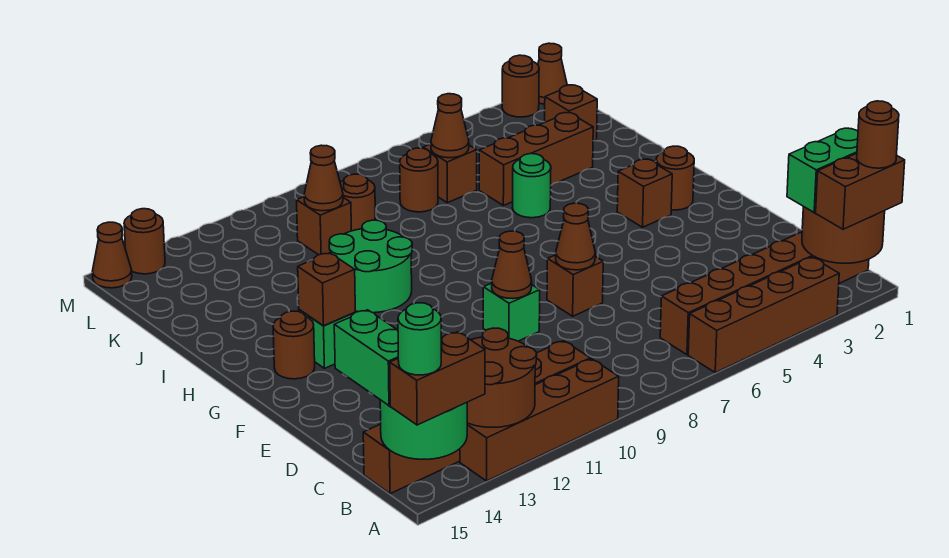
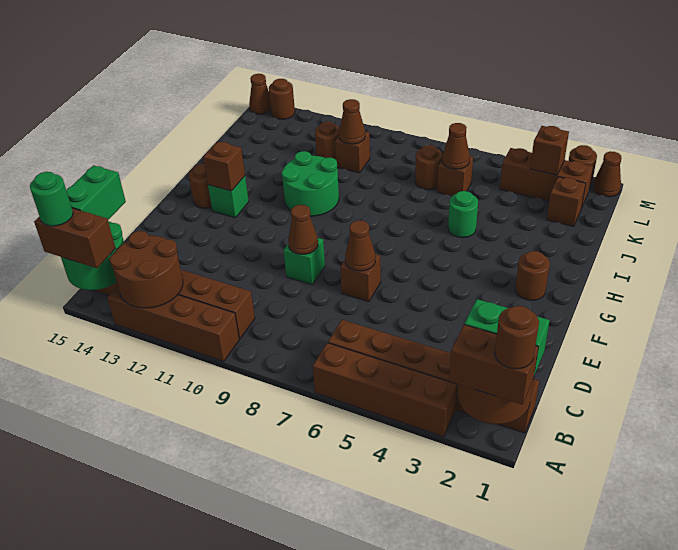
brown brick G3 level 1 -> brown brick L3 level 2
brown brick J3:J5 level 1 -> brown brick L2:L4 level 1
brown round brick K9 level 1 -> brown round brick K11 level 1

